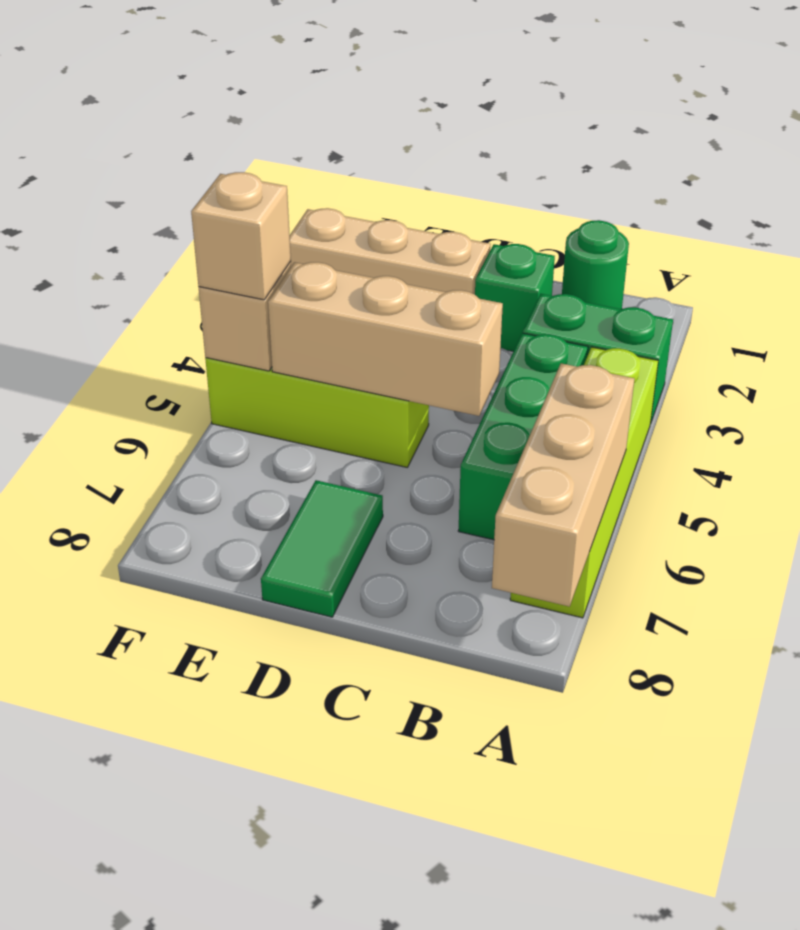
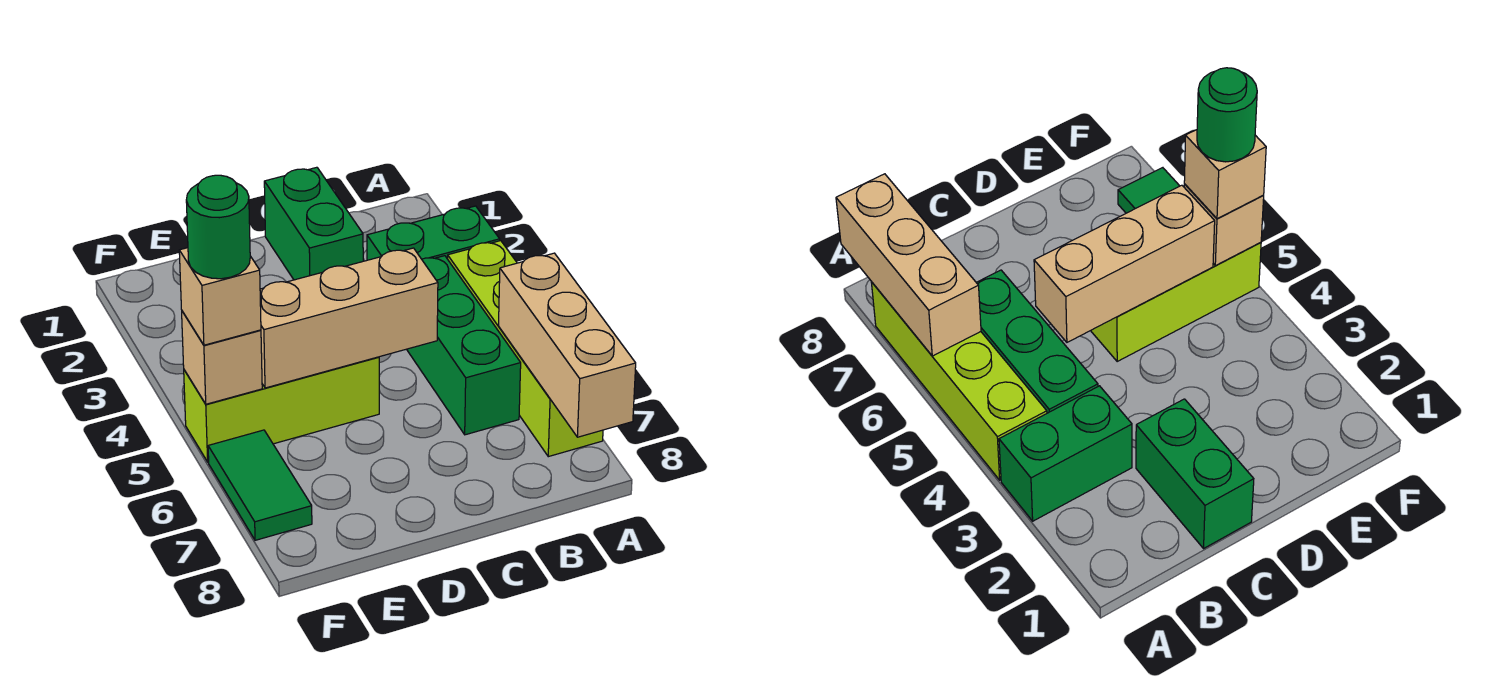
green round brick B1 level 1 -> green round brick F5 level 4
green brick C2 level 1 -> green brick C1:C2 level 1
tan brick D2:F2 level 1 -> none
green tile D7:D8 level 1 -> green tile F6:F7 level 1

